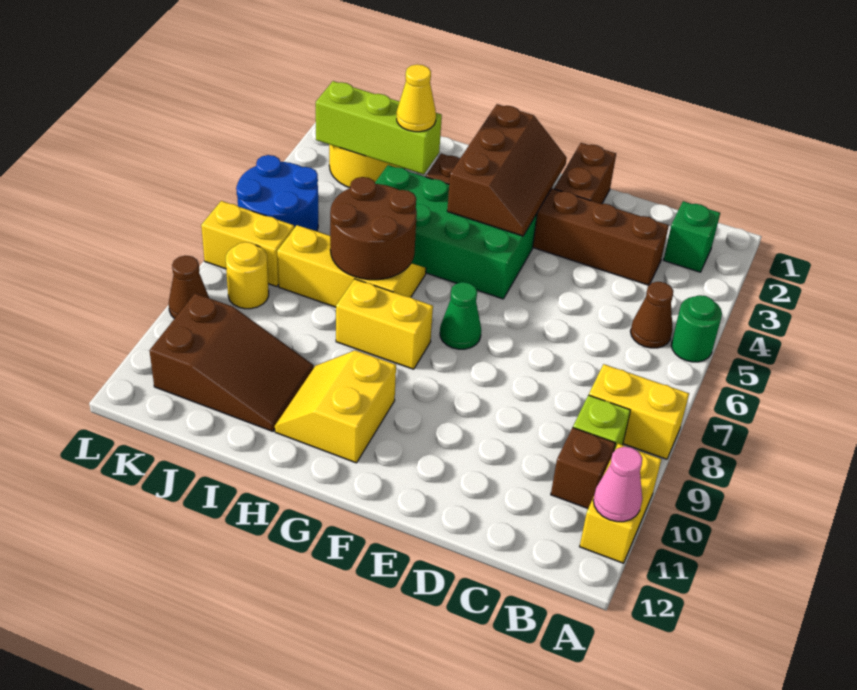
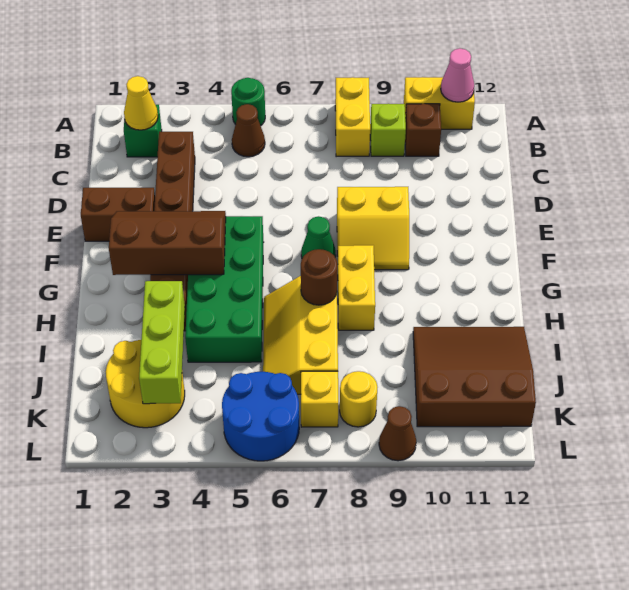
yellow slope G10:H11 level 1 top G -> yellow slope E8:F9 level 1 top E
brown round brick H6:I7 level 2 -> brown round brick H7 level 2
yellow cone I3 level 3 -> yellow cone B2 level 2
brown slope I10:K11 level 1 top K -> brown slope I10:K12 level 1 top K
yellow brick K7:L7 level 1 -> yellow brick K7 level 1

